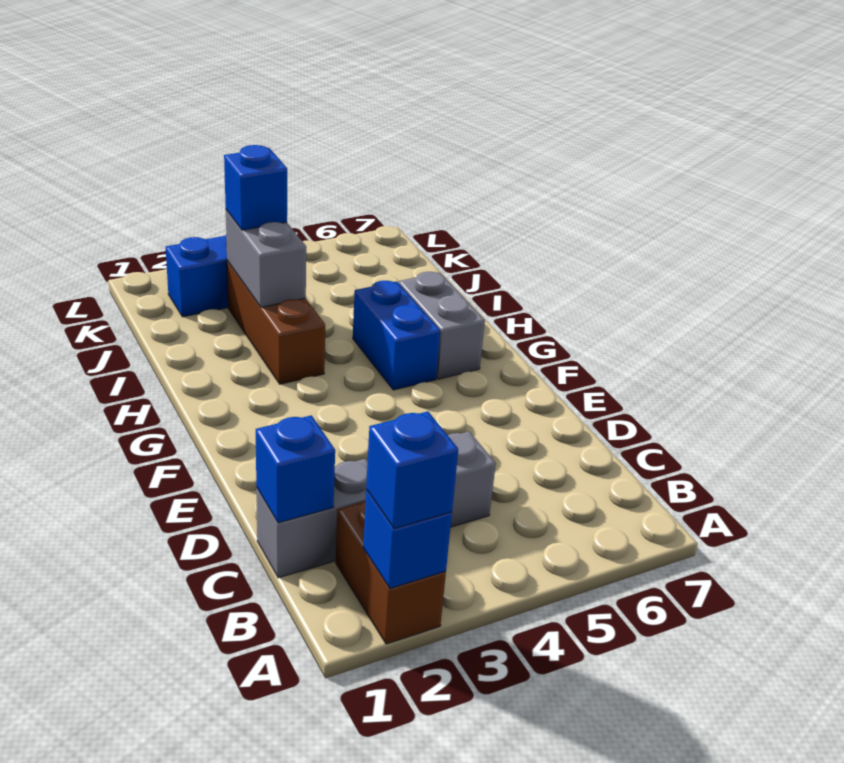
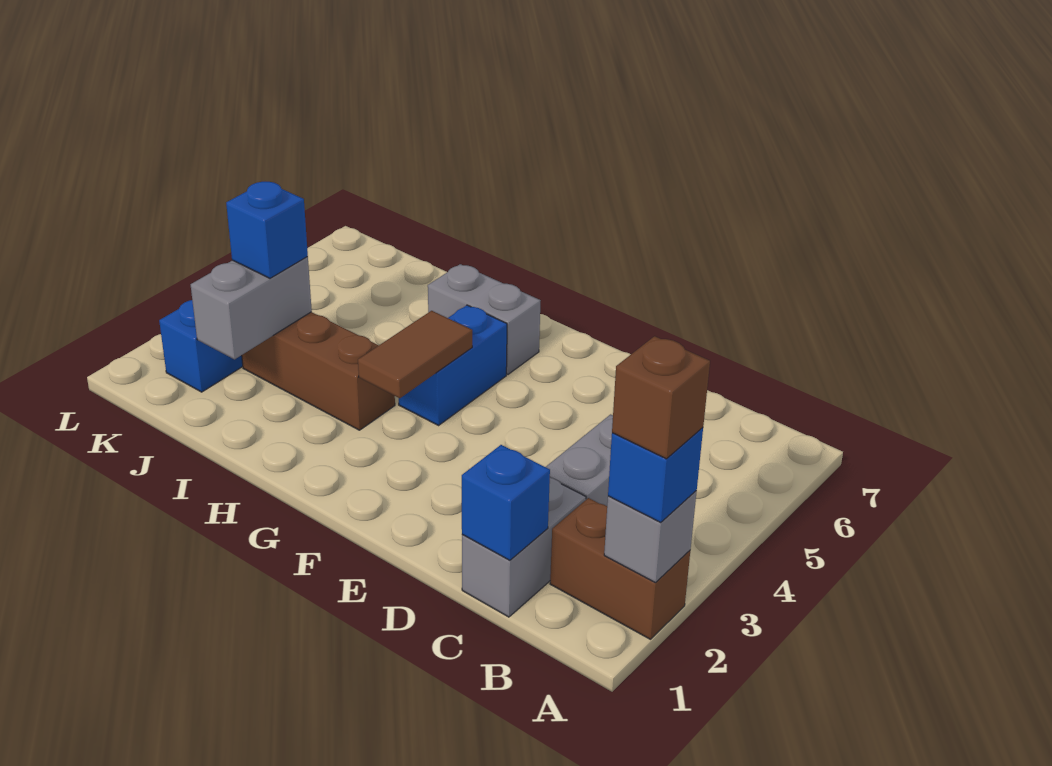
blue brick A2 level 2 -> grey brick A2 level 2
none -> brown brick A2 level 4
none -> brown tile G3:G4 level 2
blue brick G5:H5 level 1 -> blue brick G4:G5 level 1
grey brick I3:J3 level 2 -> grey brick J2:J3 level 2

